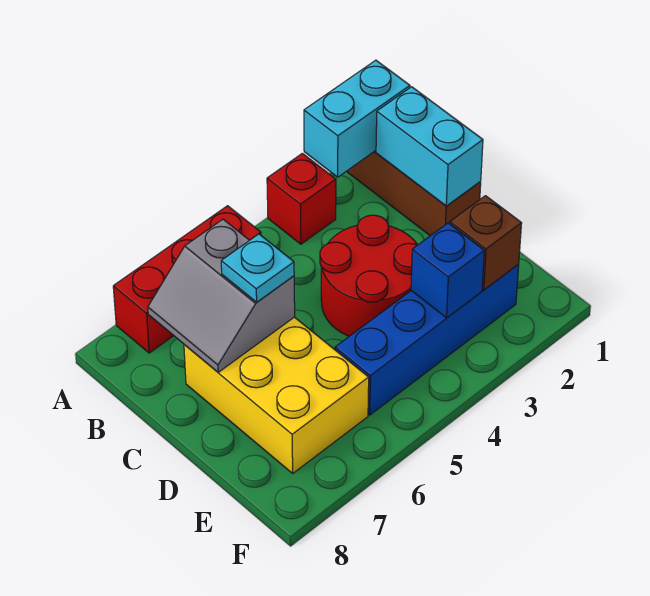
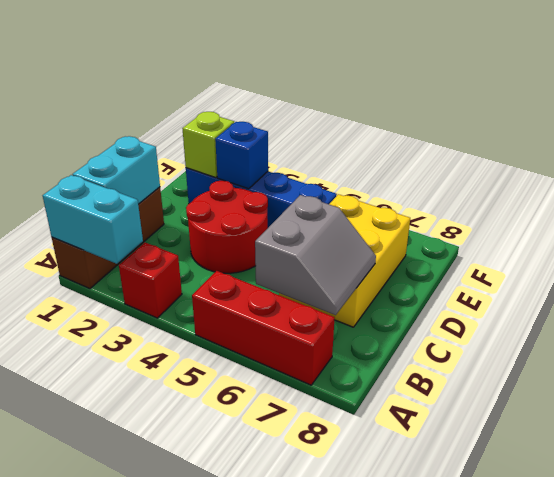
cyan plate C6 level 3 -> none
brown brick E2 level 2 -> lime brick E2 level 2

